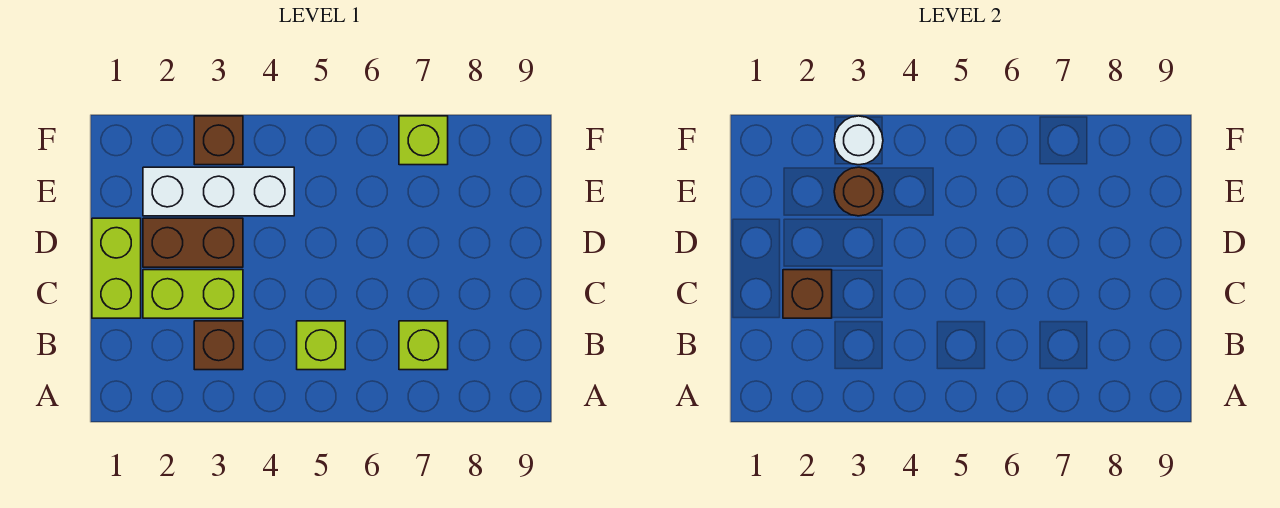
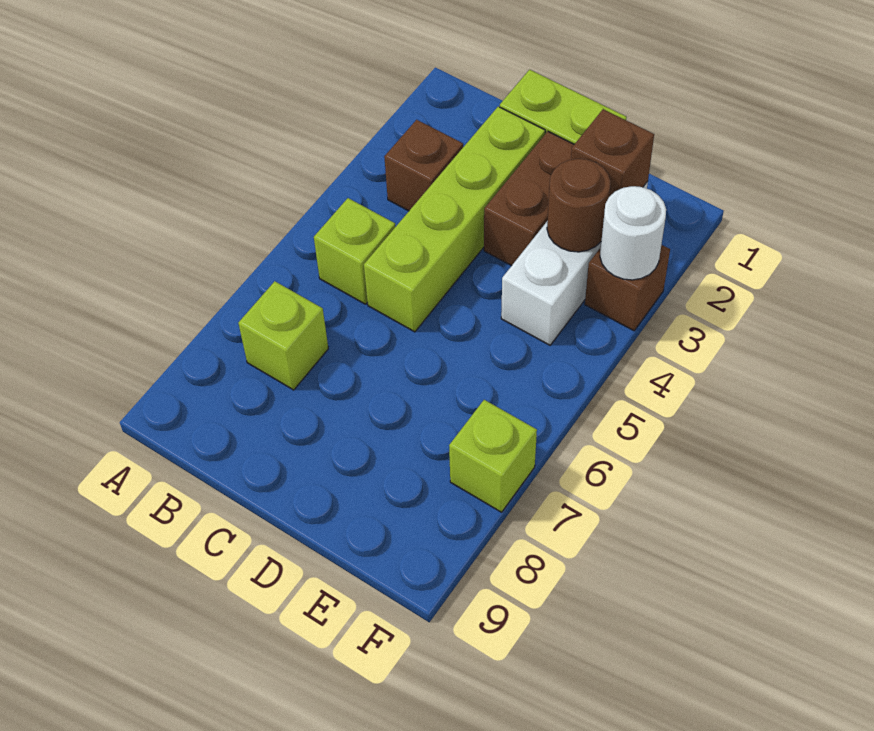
lime brick C2:C3 level 1 -> lime brick C2:C5 level 1
brown brick C2 level 2 -> brown brick E2 level 2

